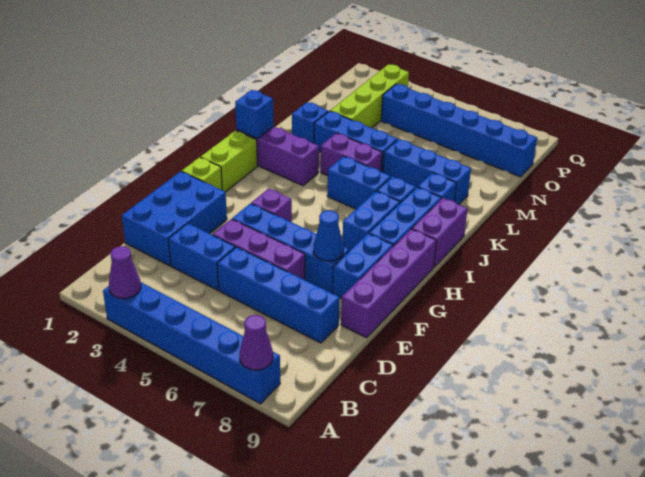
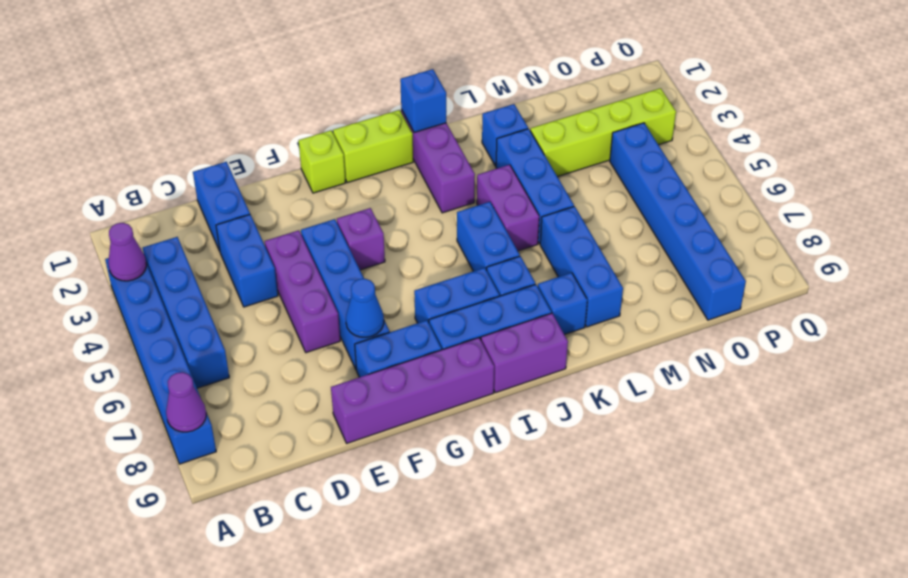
blue brick D1:F2 level 1 -> blue brick D1:D2 level 1
blue brick D5:D8 level 1 -> blue brick B3:B6 level 1

